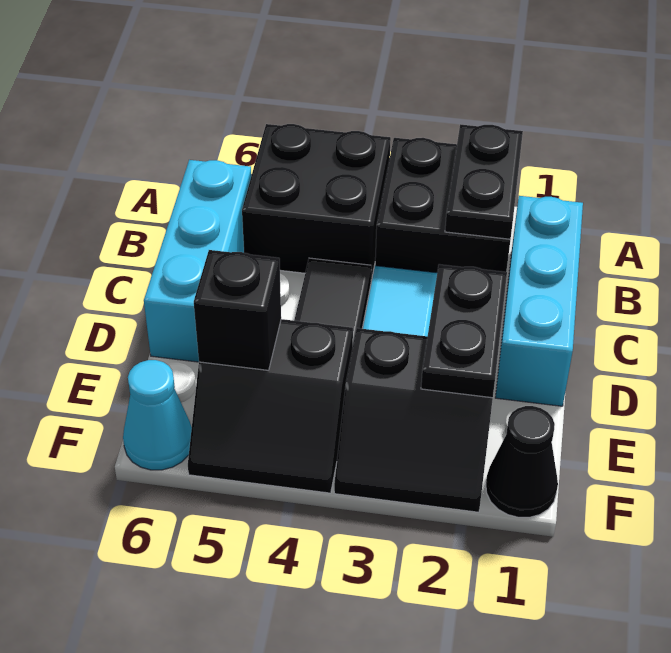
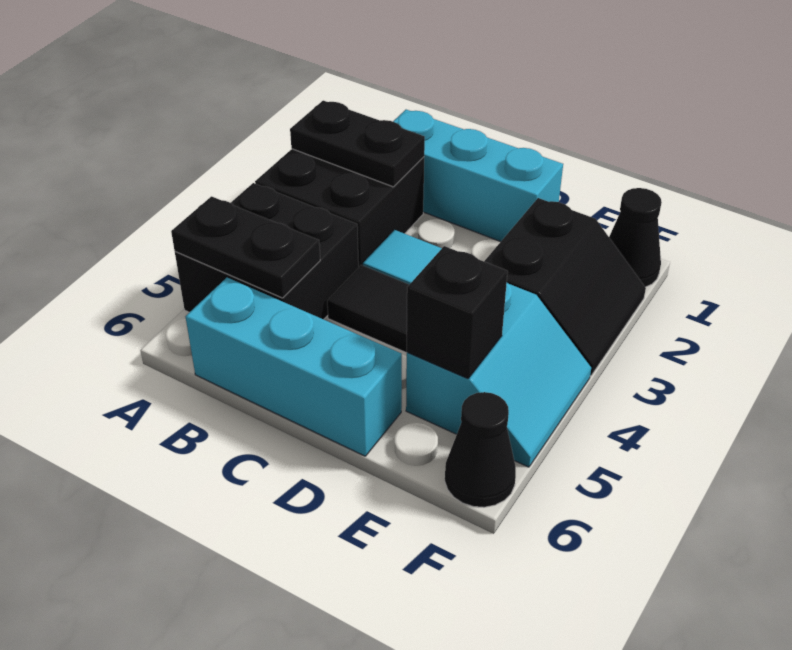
black plate D2:E2 level 2 -> black plate A5:B5 level 2
black slope E4:F5 level 1 top E -> cyan slope E4:F5 level 1 top E
cyan cone F6 level 1 -> black cone F6 level 1

